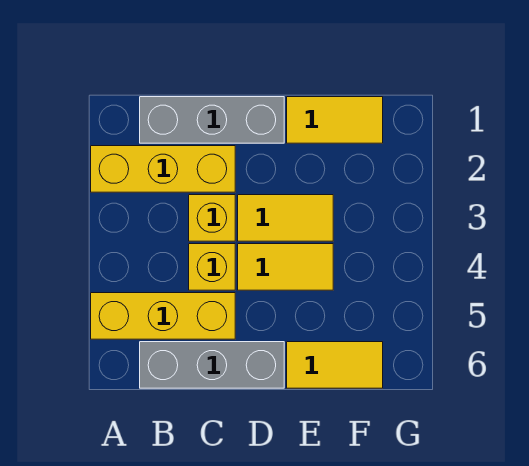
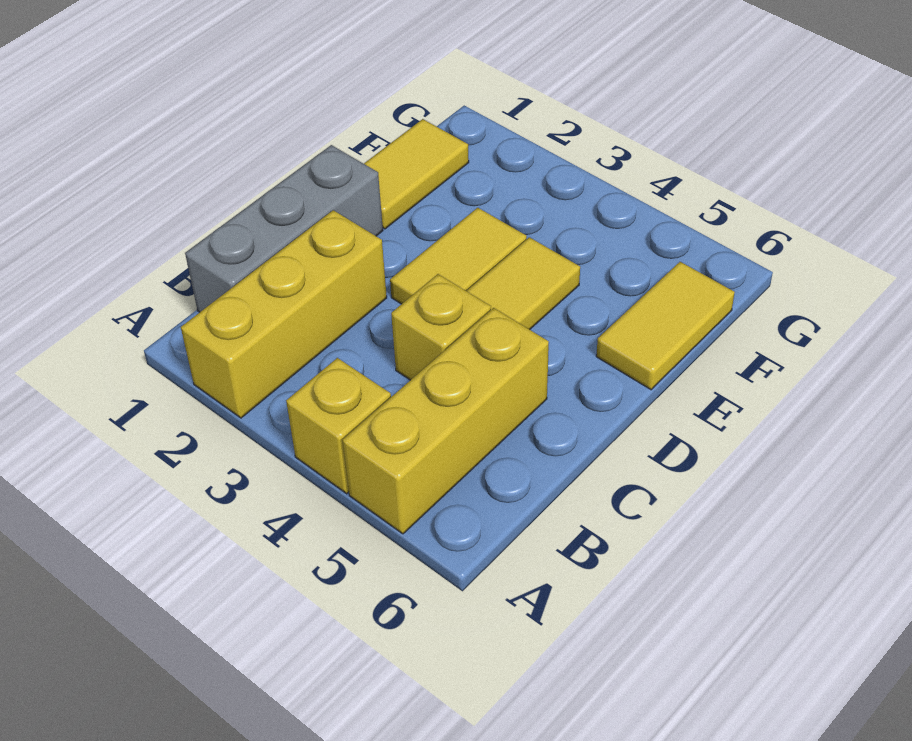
grey brick B6:D6 level 1 -> none
yellow brick C3 level 1 -> yellow brick A4 level 1

